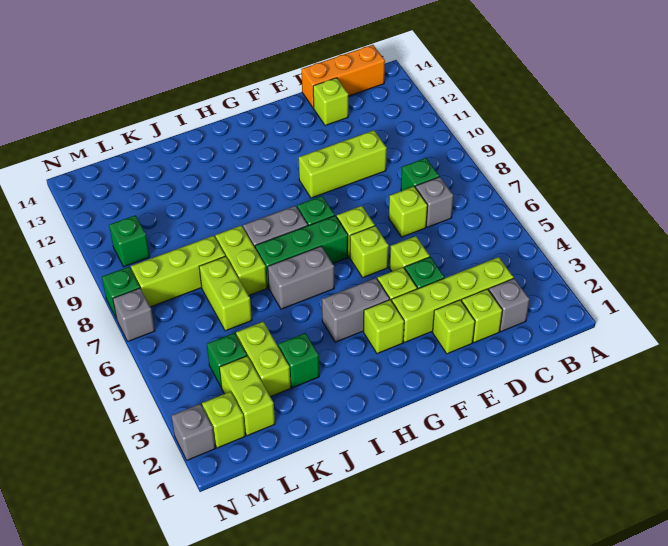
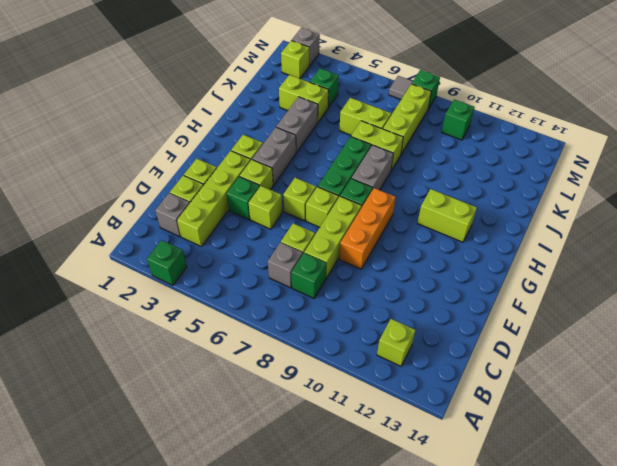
orange brick B14:D14 level 1 -> orange brick E9:G9 level 1
lime brick D10:F10 level 1 -> lime brick D8:F8 level 1
lime brick D13 level 1 -> lime brick B12 level 1
grey brick H6:I6 level 1 -> grey brick I4:J4 level 1
green brick J3 level 1 -> green brick A3 level 1
lime brick L2:L3 level 1 -> lime brick H11:H12 level 1
grey brick N7 level 1 -> grey tile N7 level 1

